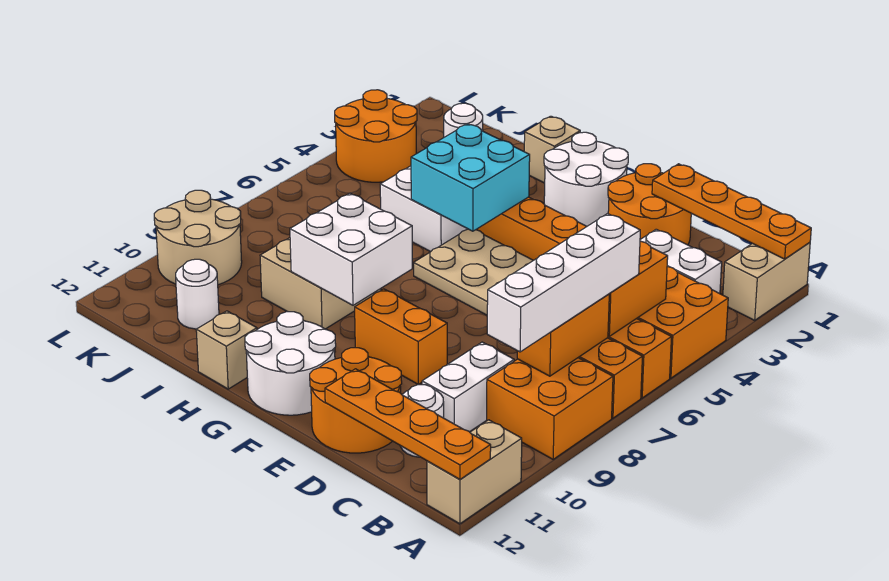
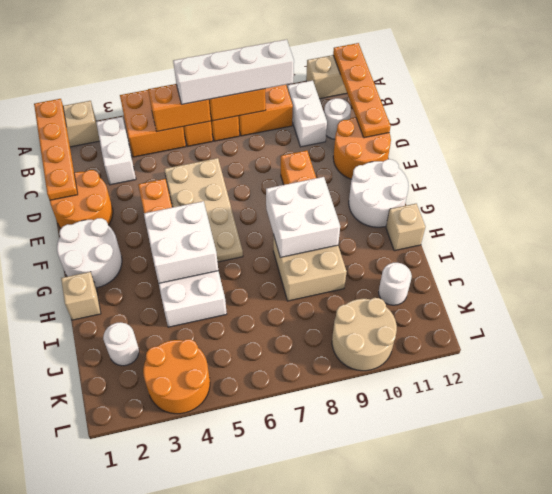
white brick C9:C10 level 1 -> white brick B10:C10 level 1
cyan brick G4:H5 level 2 -> white brick G4:H5 level 2

